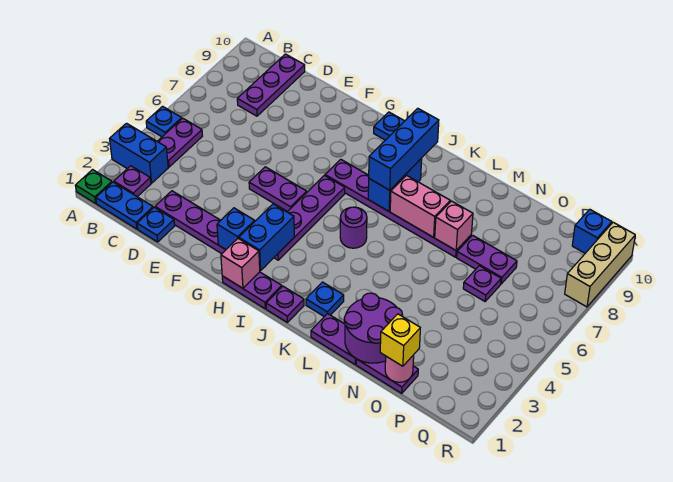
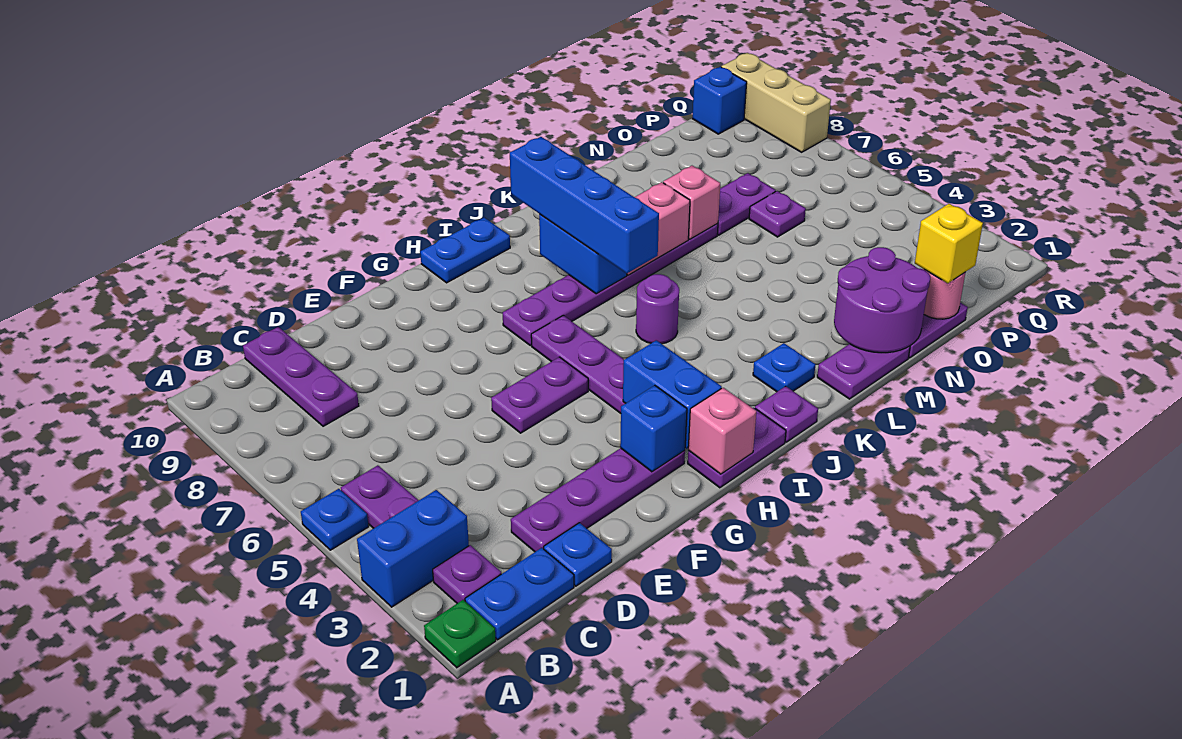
blue brick J7:J9 level 3 -> blue brick J6:J9 level 3

